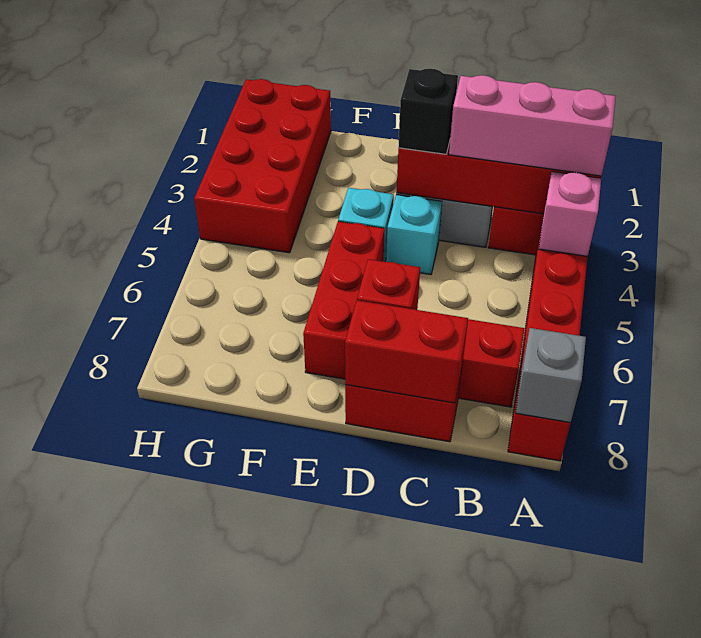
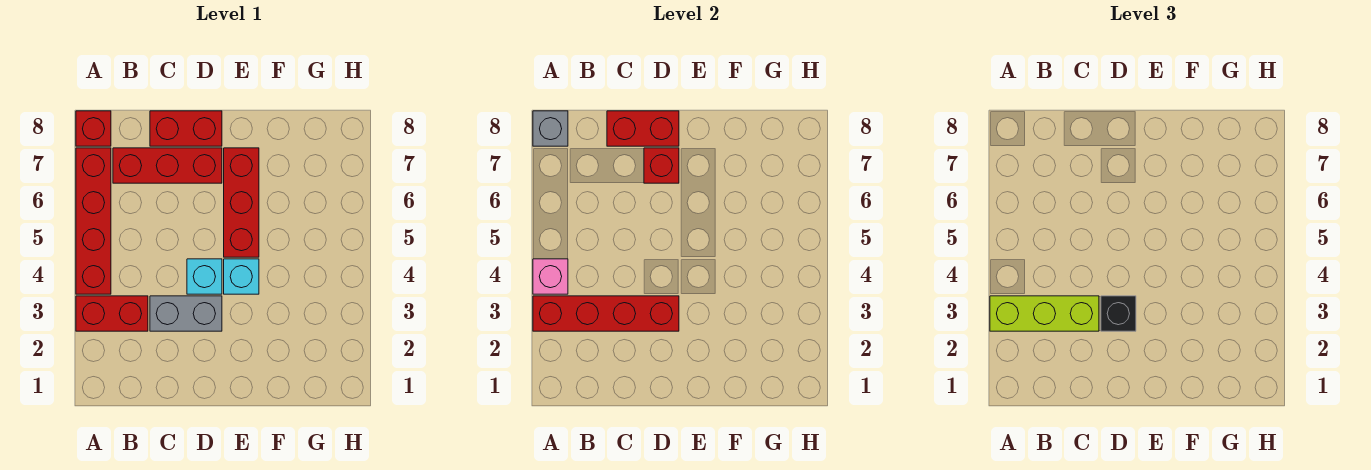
pink brick A3:C3 level 3 -> lime brick A3:C3 level 3
red brick G1:H4 level 1 -> none

